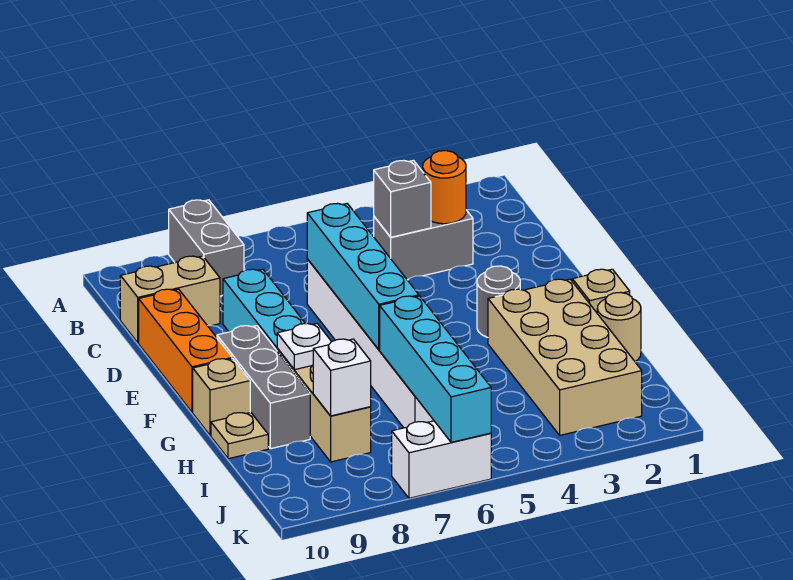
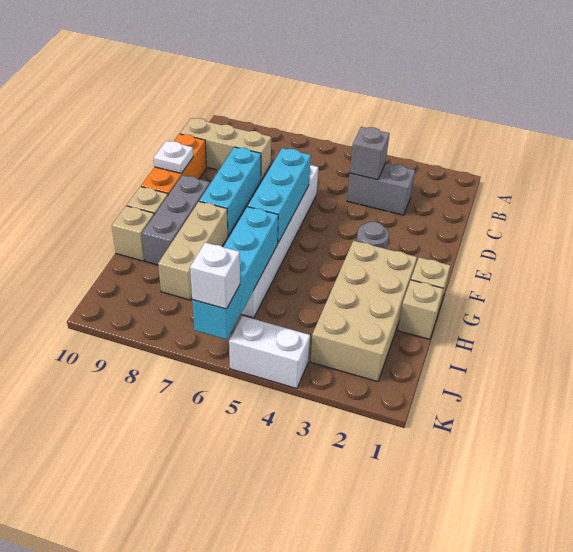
grey brick A8:B8 level 1 -> none
orange round brick C3 level 2 -> none
tan brick C9:C10 level 1 -> tan brick C8:C10 level 1
cyan brick D6:G6 level 2 -> cyan brick E6:G6 level 2
white plate G8 level 2 -> white plate E10 level 2
tan round brick H1 level 1 -> tan brick H1 level 1
tan plate H10 level 1 -> tan brick H10 level 1
white brick I8 level 2 -> white brick K6 level 3
white brick K6:K7 level 1 -> white brick K4:K5 level 1

